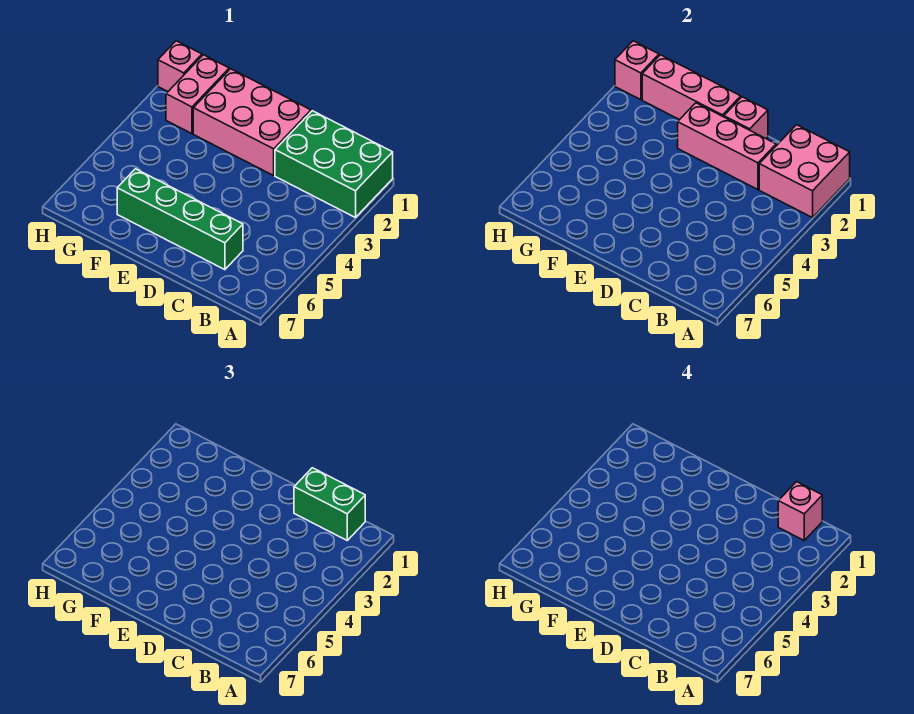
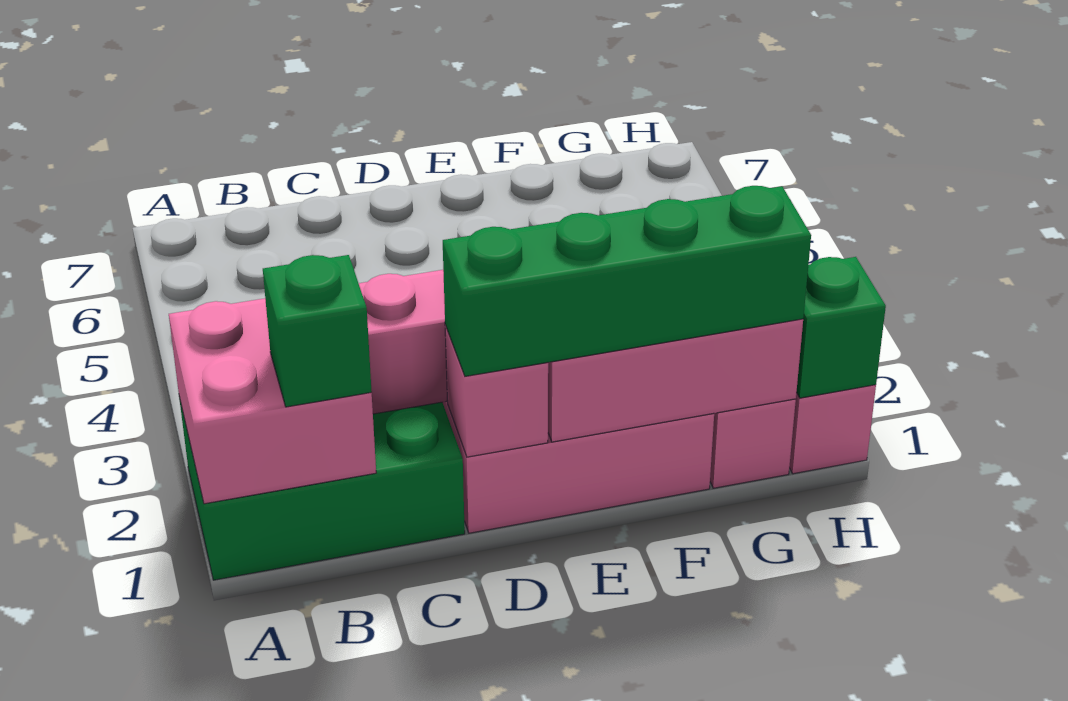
green brick B1:C1 level 3 -> green brick B1 level 3
pink brick B1 level 4 -> none
green brick C6:F6 level 1 -> green brick D1:G1 level 3
pink brick H1 level 2 -> green brick H1 level 2

